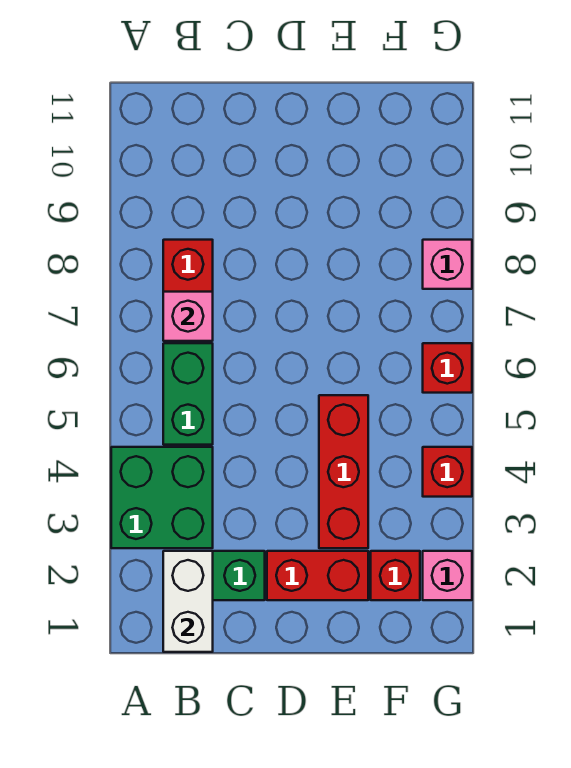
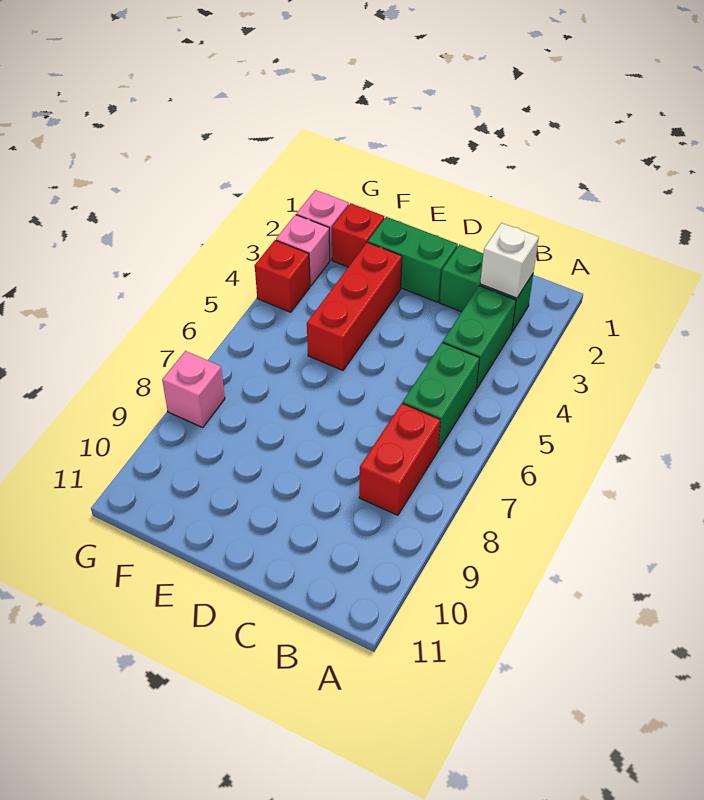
green brick A3:B4 level 1 -> green brick B3:B4 level 1
white brick B1:B2 level 2 -> white brick B2 level 2
pink brick B7 level 2 -> pink brick G3 level 1
red brick D2:E2 level 1 -> green brick D2:E2 level 1
red brick G6 level 1 -> none

